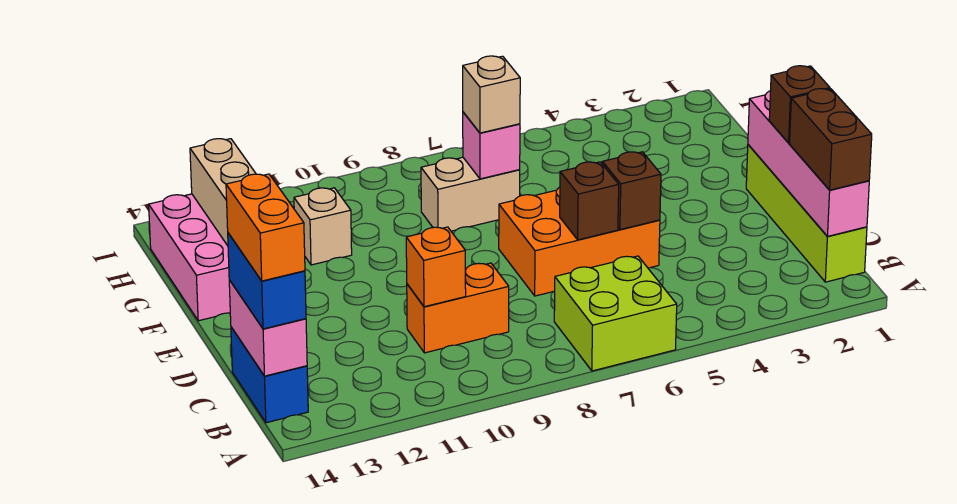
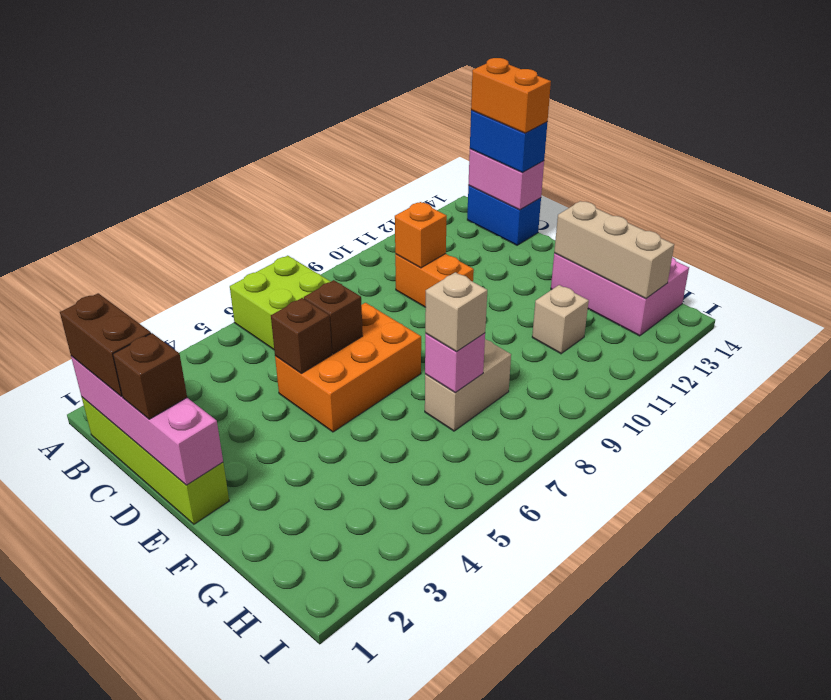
orange brick C9:C10 level 1 -> orange brick C10:D10 level 1

